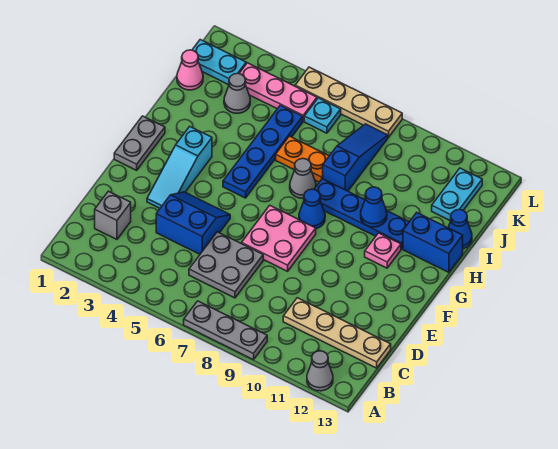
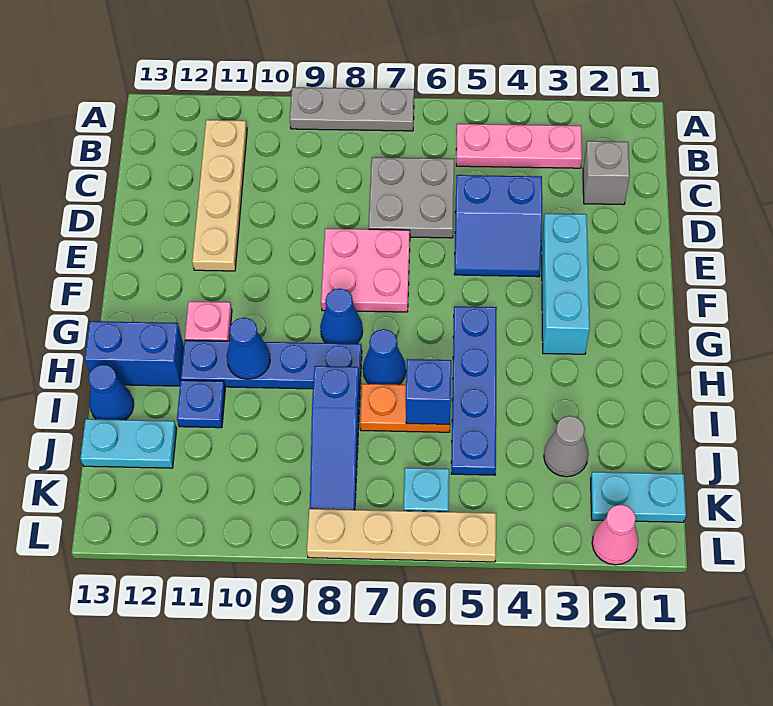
grey cone A12 level 1 -> none
tan plate C10:C13 level 1 -> tan plate B11:E11 level 1
cyan slope E3:G3 level 1 top G -> cyan brick E3:G3 level 1
grey plate F1:G1 level 1 -> none
grey cone H7 level 1 -> blue cone H7 level 1
none -> blue brick I6 level 2
none -> blue plate I11 level 1
pink cone J1 level 1 -> pink cone L2 level 1
cyan plate J12:K12 level 1 -> cyan plate J12:J13 level 1
pink plate K3:K5 level 1 -> pink plate B3:B5 level 1

